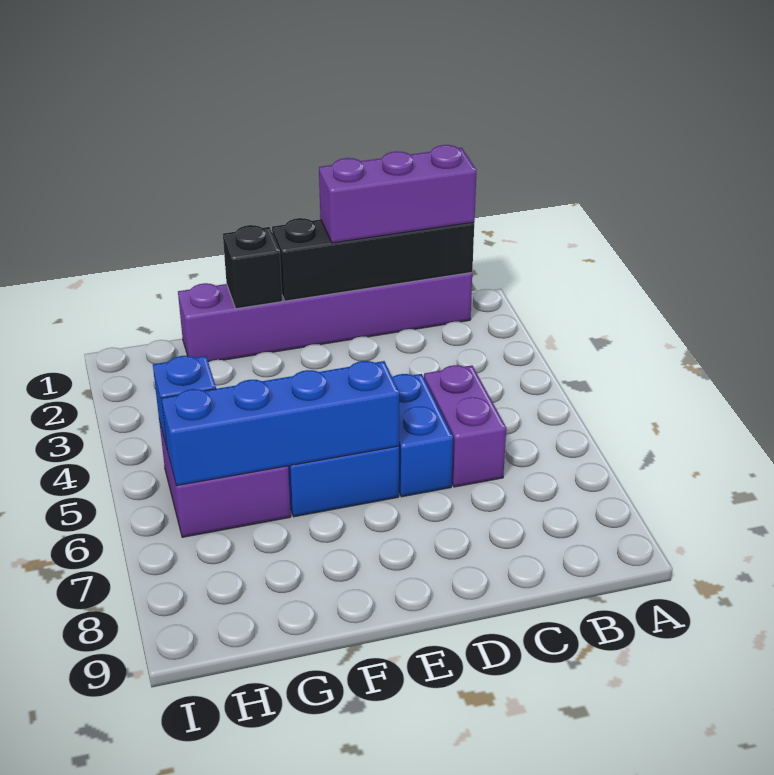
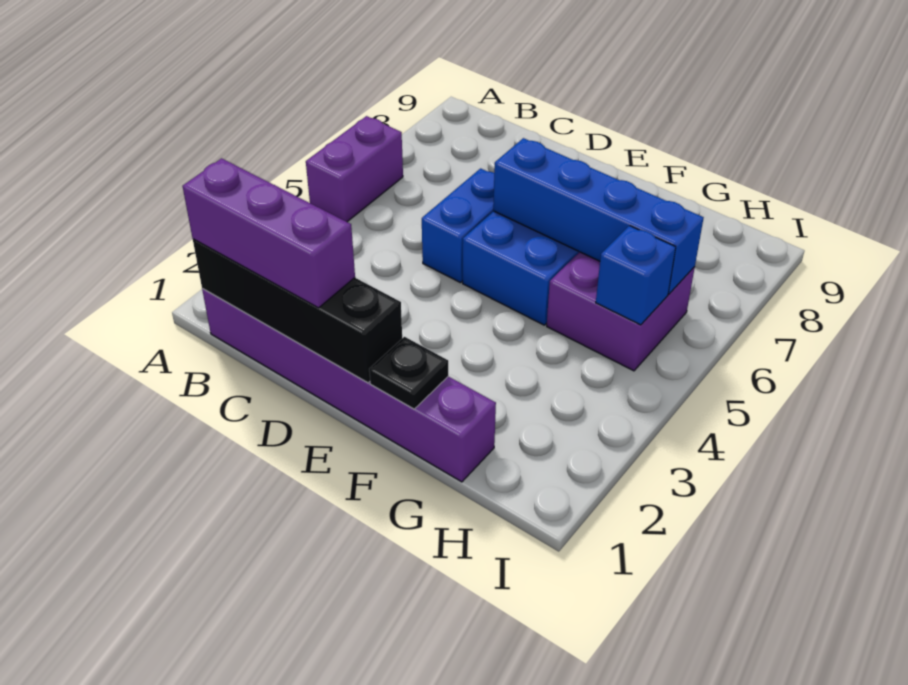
purple brick C5:C6 level 1 -> purple brick A5:A6 level 1
black brick F1 level 2 -> black plate F1 level 2

